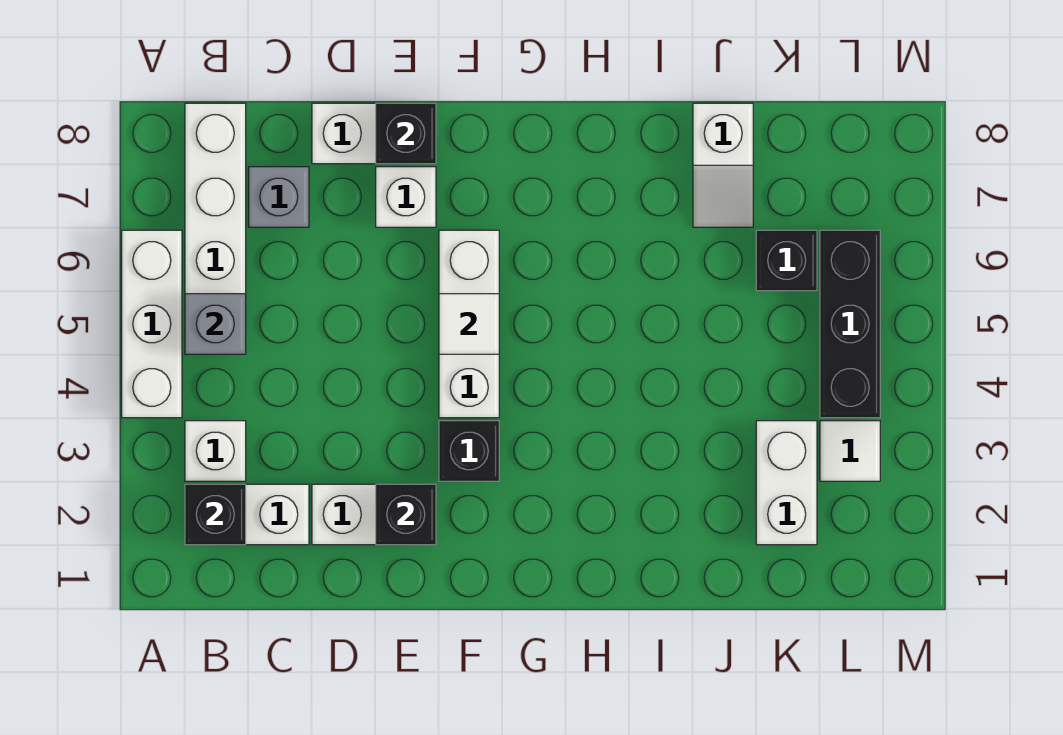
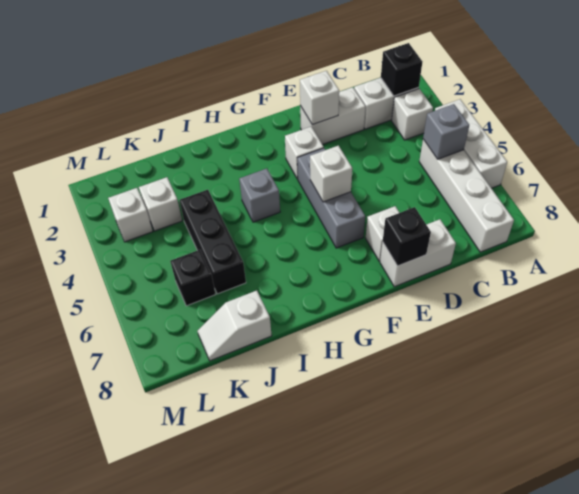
grey brick C7 level 1 -> grey brick H4 level 1
black brick E2 level 2 -> white brick E2 level 2
black brick F3 level 1 -> white brick F3 level 1
white brick F4:F6 level 1 -> grey brick F4:F6 level 1
white tile F5 level 2 -> white brick F5 level 2
white slope J7:J8 level 1 top 8 -> white slope J8:K8 level 1 top J
white brick K2:K3 level 1 -> white brick K3 level 1
white tile L3 level 1 -> white brick L3 level 1
black brick L4:L6 level 1 -> black brick J4:J6 level 1

